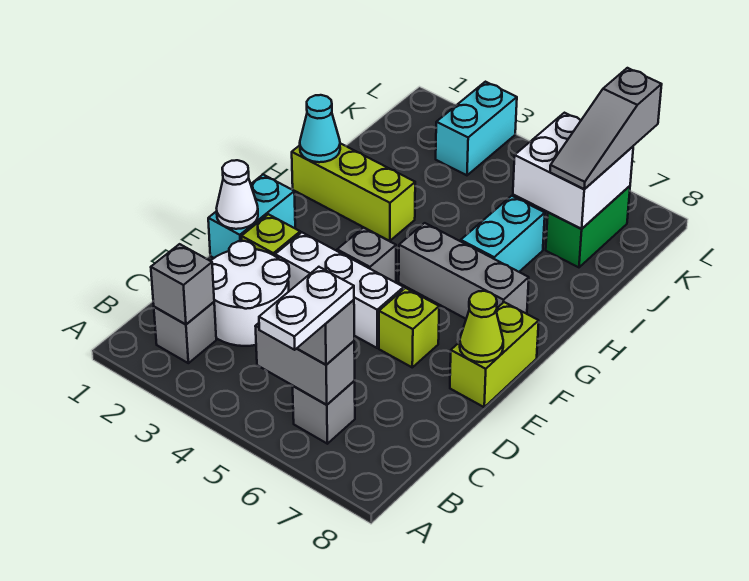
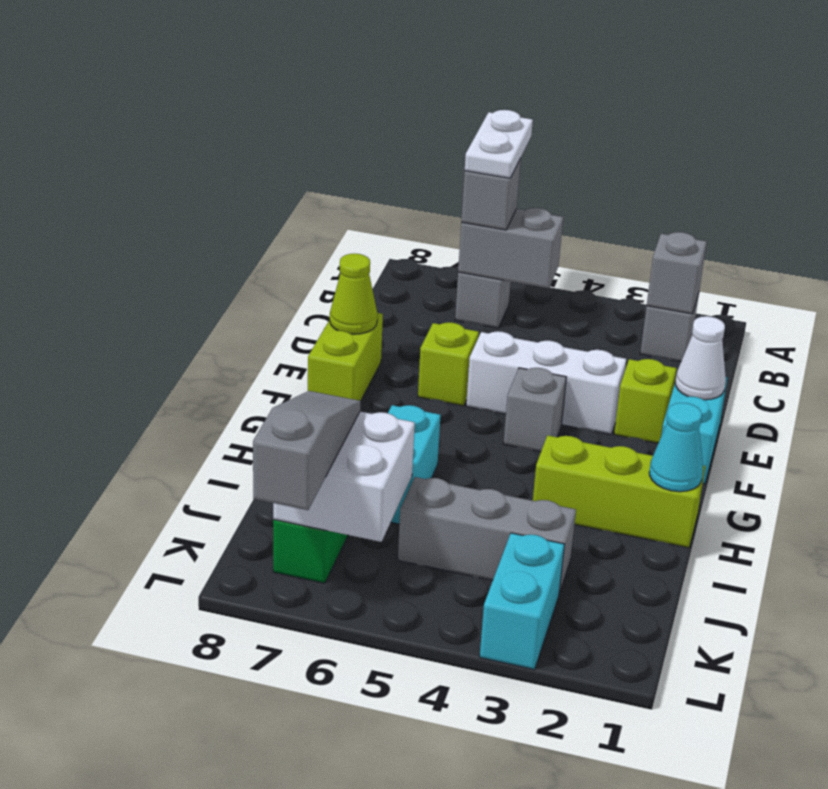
white round brick C2:D3 level 1 -> none
grey brick G5:G7 level 1 -> grey brick J3:J5 level 1

